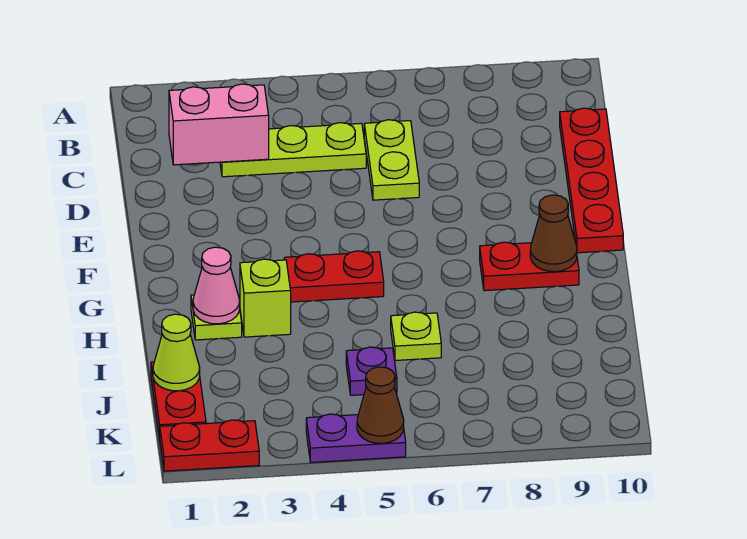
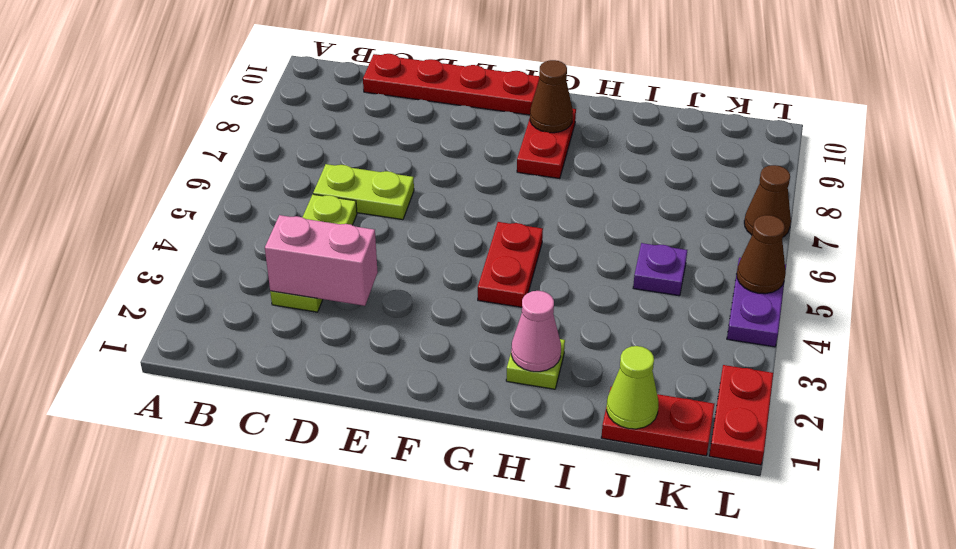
pink brick C2:C3 level 2 -> pink brick C3:D3 level 2
lime brick H3 level 1 -> none
lime plate I6 level 1 -> none
none -> brown cone L7 level 1

